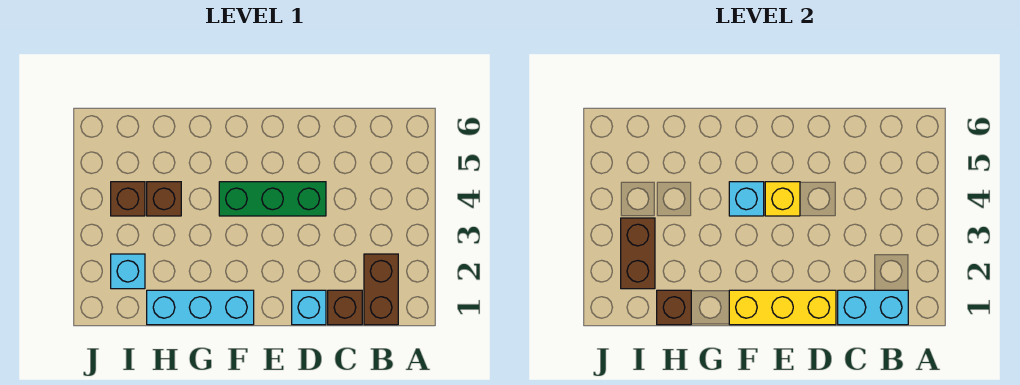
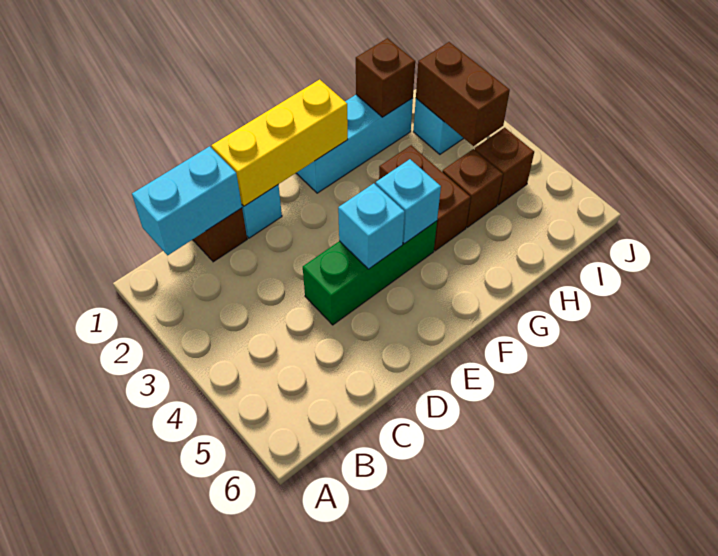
brown brick B1:B2 level 1 -> brown brick G3:G4 level 1
yellow brick E4 level 2 -> cyan brick E4 level 2

